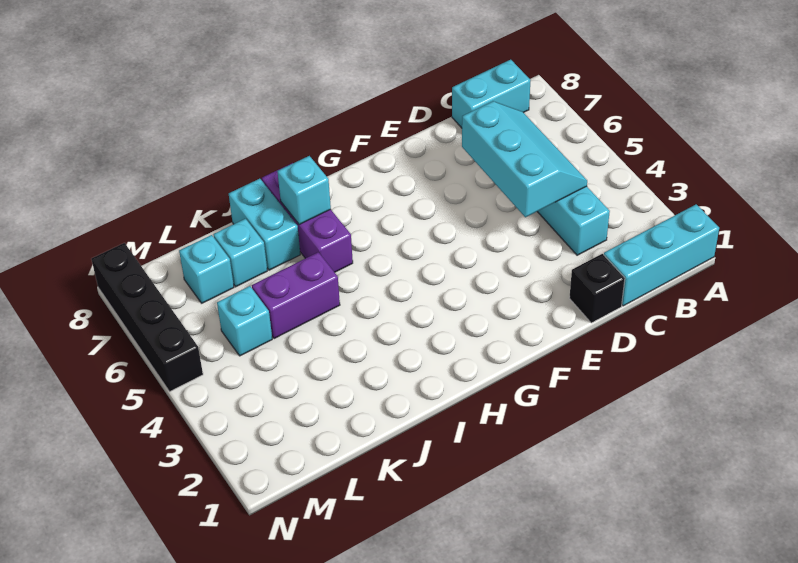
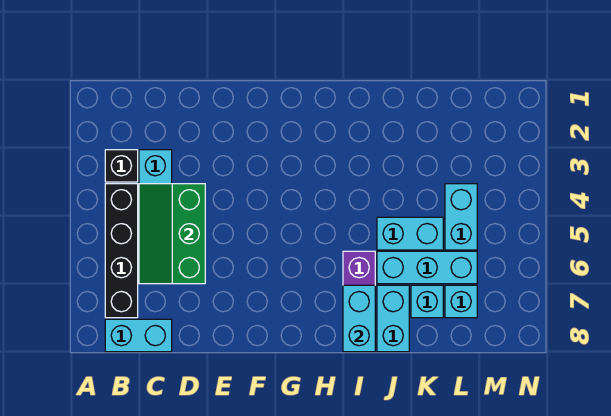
cyan brick A1:C1 level 1 -> cyan brick J6:L6 level 1
cyan slope C4:D6 level 2 top D -> green slope C4:D6 level 2 top D
black brick D1 level 1 -> black brick B3 level 1
cyan brick I7 level 2 -> cyan brick I7:I8 level 2
purple brick J5:K5 level 1 -> cyan brick J5:K5 level 1
cyan brick L5 level 1 -> cyan brick L4:L5 level 1
black brick N5:N8 level 1 -> black brick B4:B7 level 1

